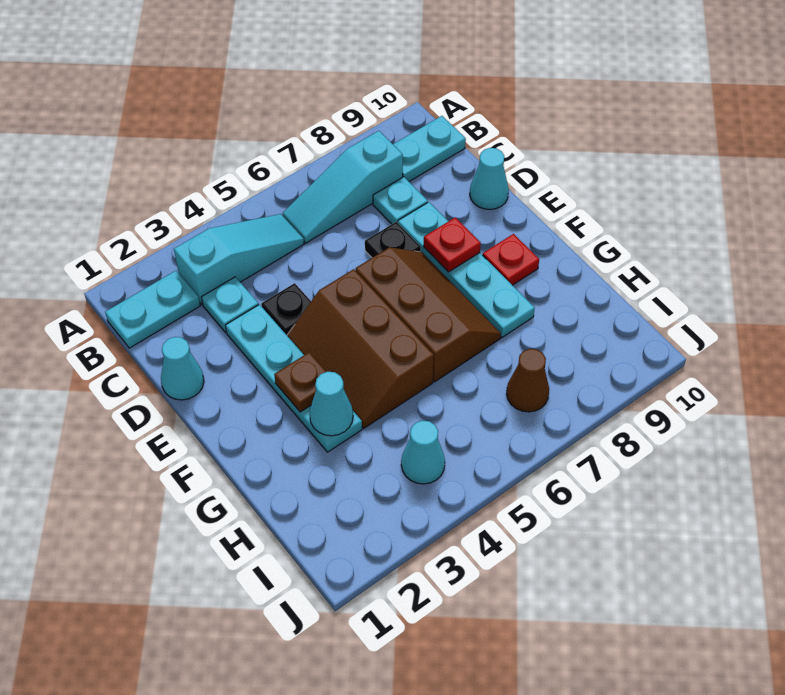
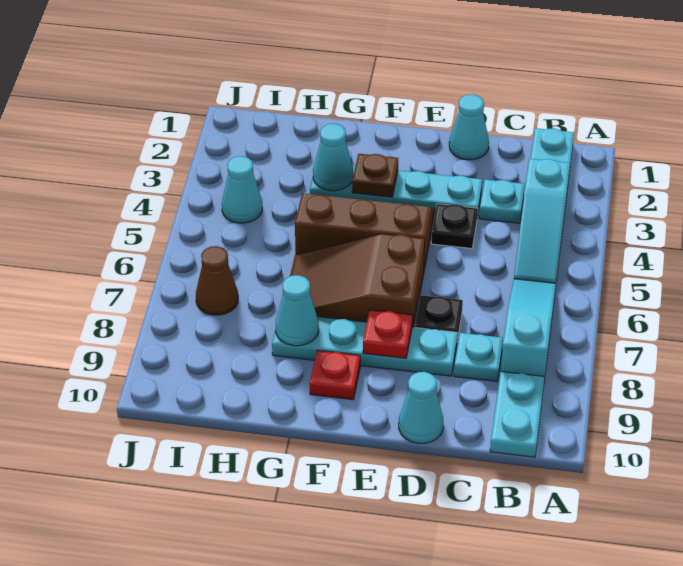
brown slope E6:G7 level 1 top 6 -> brown slope E6:G7 level 1 top E
none -> cyan cone G8 level 2

